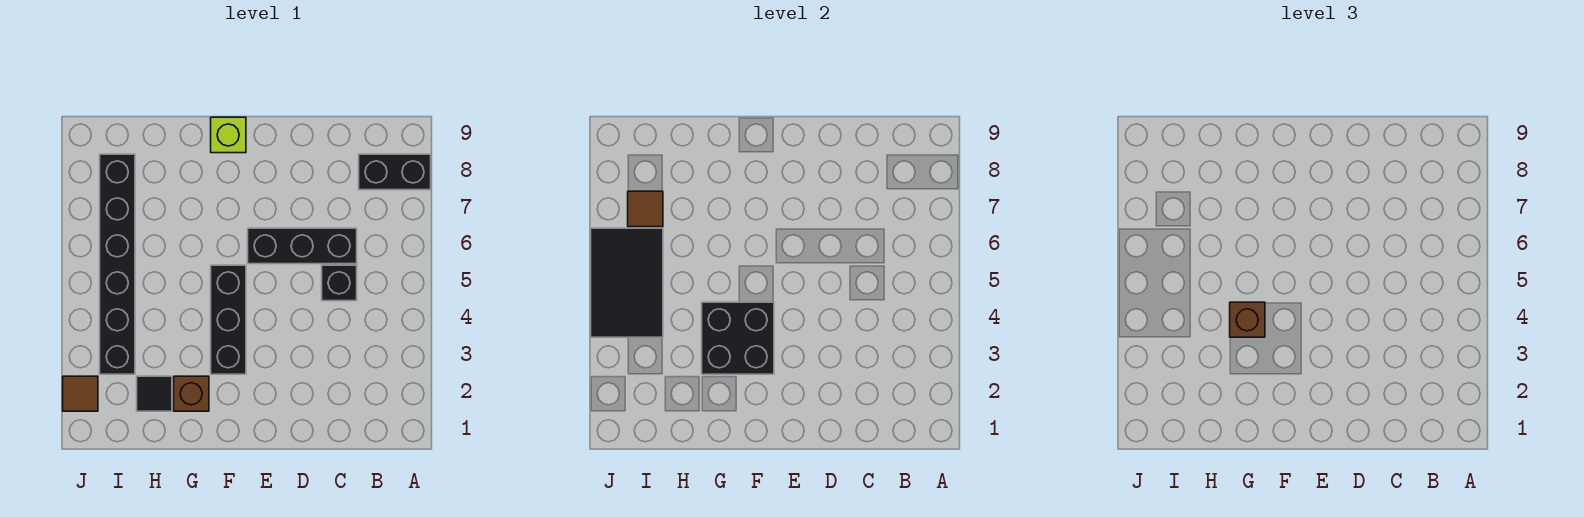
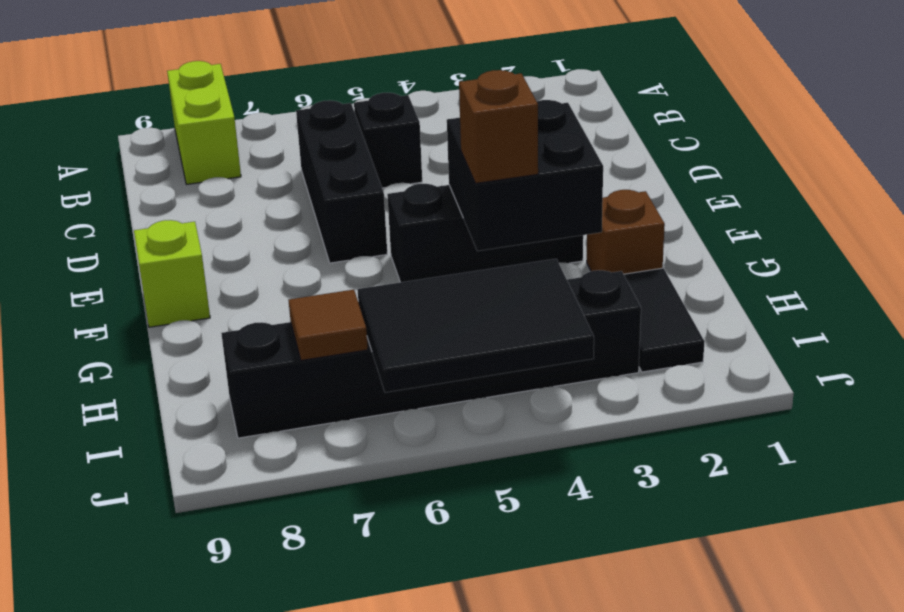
black brick A8:B8 level 1 -> lime brick A8:B8 level 1
black tile H2 level 1 -> black tile H2:I2 level 1
brown tile J2 level 1 -> none

